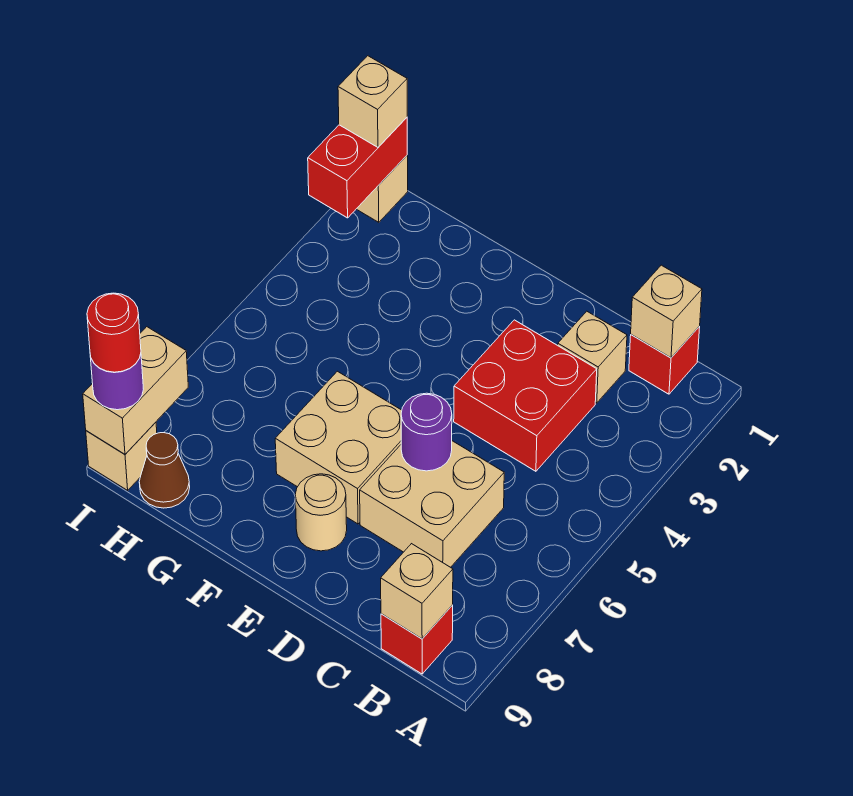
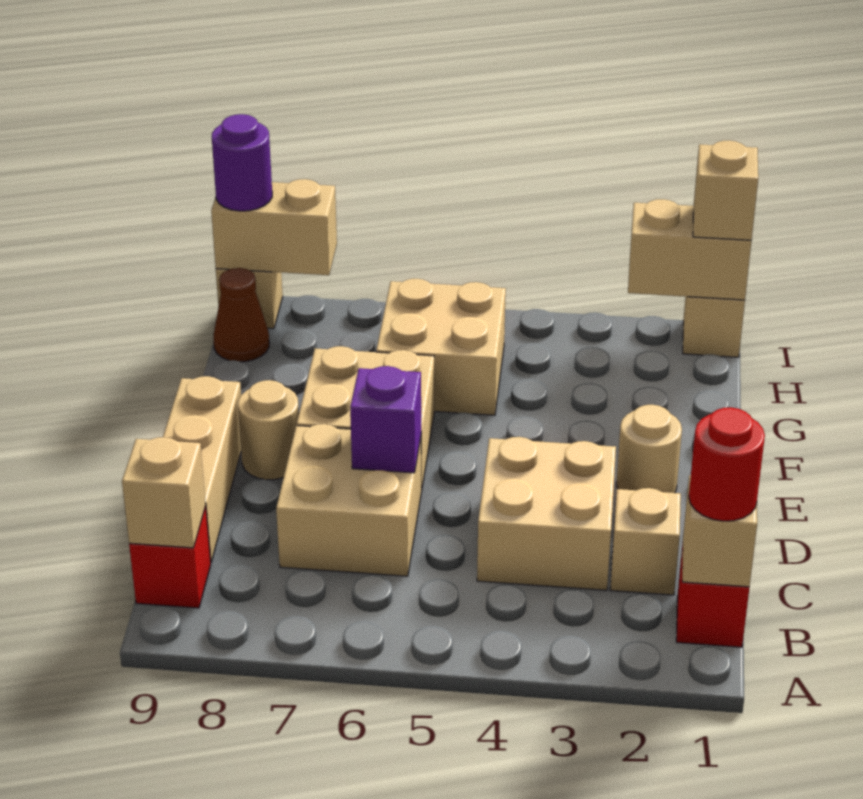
red brick C3:D4 level 1 -> tan brick C3:D4 level 1
none -> tan brick C9:E9 level 1
purple round brick D6 level 2 -> purple brick D6 level 2
none -> tan round brick E2 level 1
none -> tan brick G5:H6 level 1
red brick I1:I2 level 2 -> tan brick I1:I2 level 2
red round brick I9 level 4 -> red round brick B1 level 3

